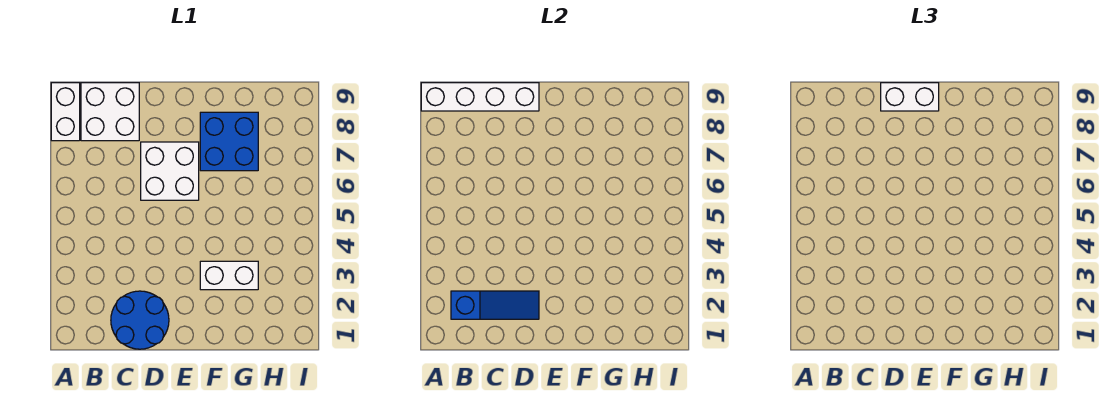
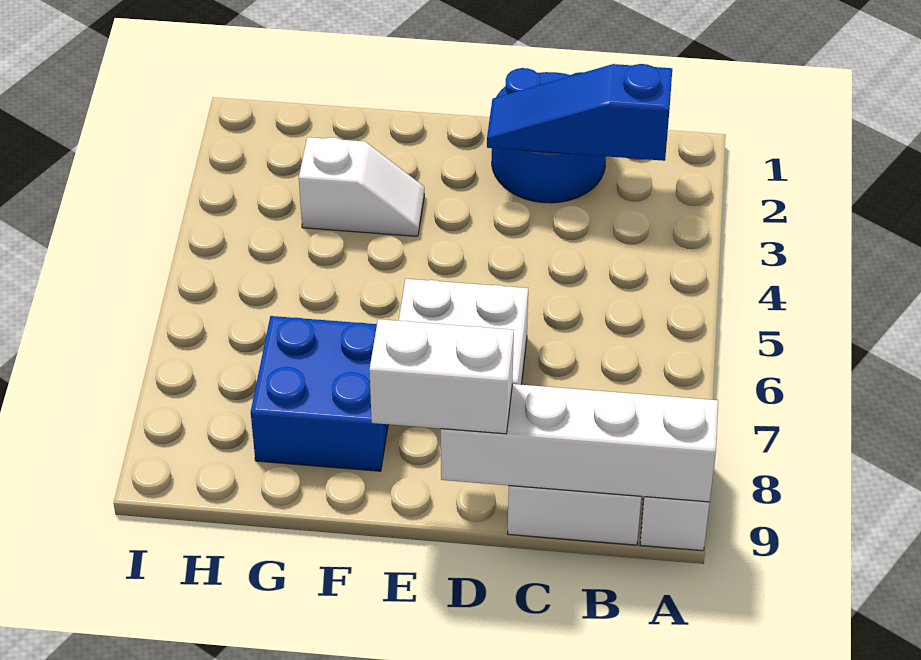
white brick F3:G3 level 1 -> white slope F3:G3 level 1 top G

